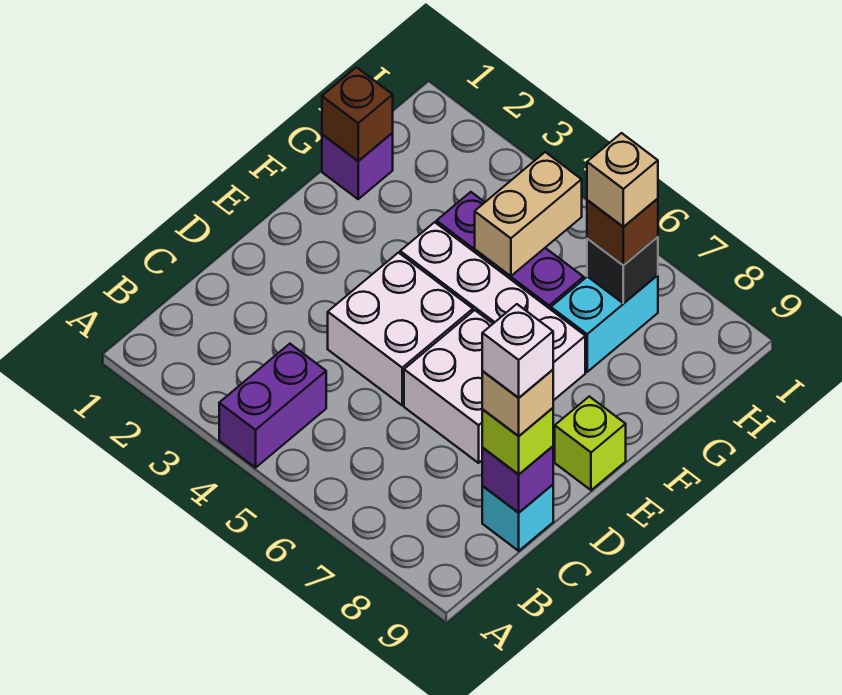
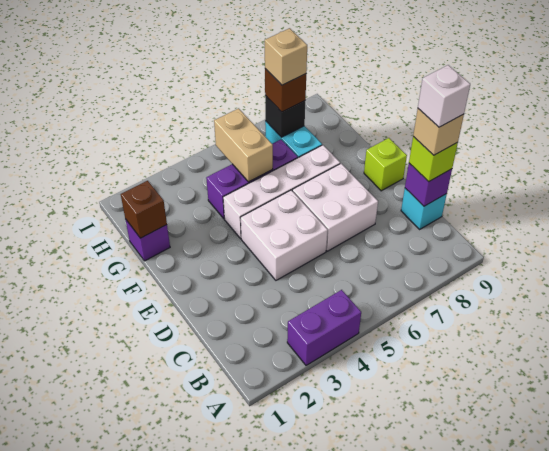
purple brick A4:B4 level 1 -> purple brick A3:A4 level 1

